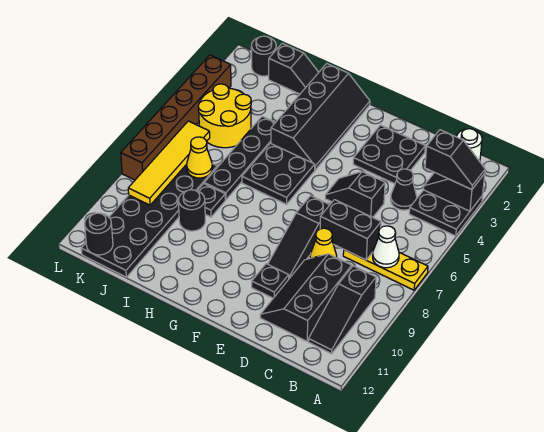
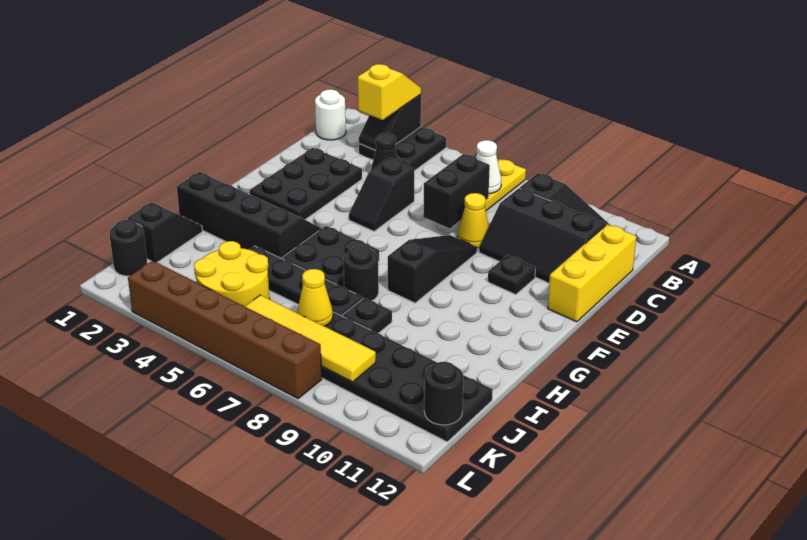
black slope A3:B3 level 3 top B -> yellow slope A3:B3 level 3 top B
none -> yellow brick C12:E12 level 1
black plate D2:E3 level 1 -> black plate D2:F3 level 1
black slope E7:E9 level 1 top 7 -> black slope E8:G8 level 1 top G
black round brick I9 level 1 -> black round brick H7 level 1

